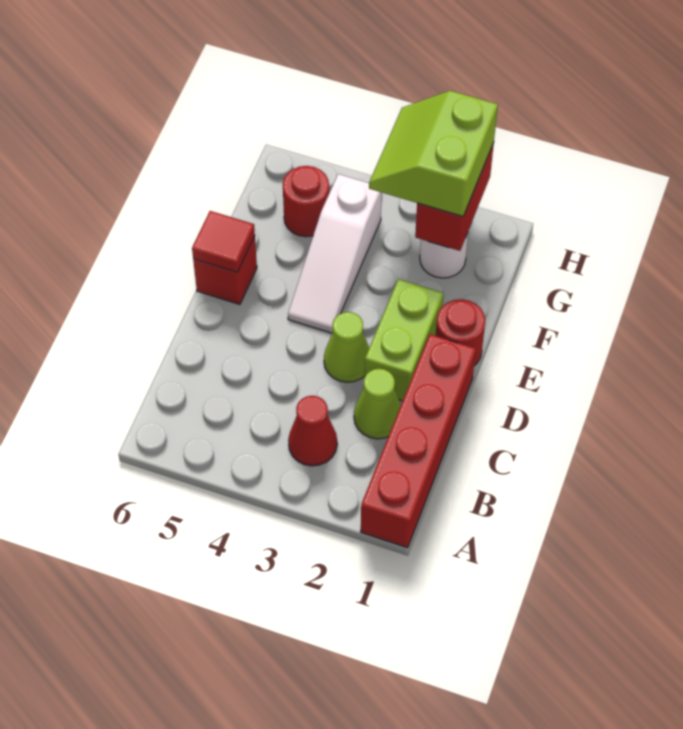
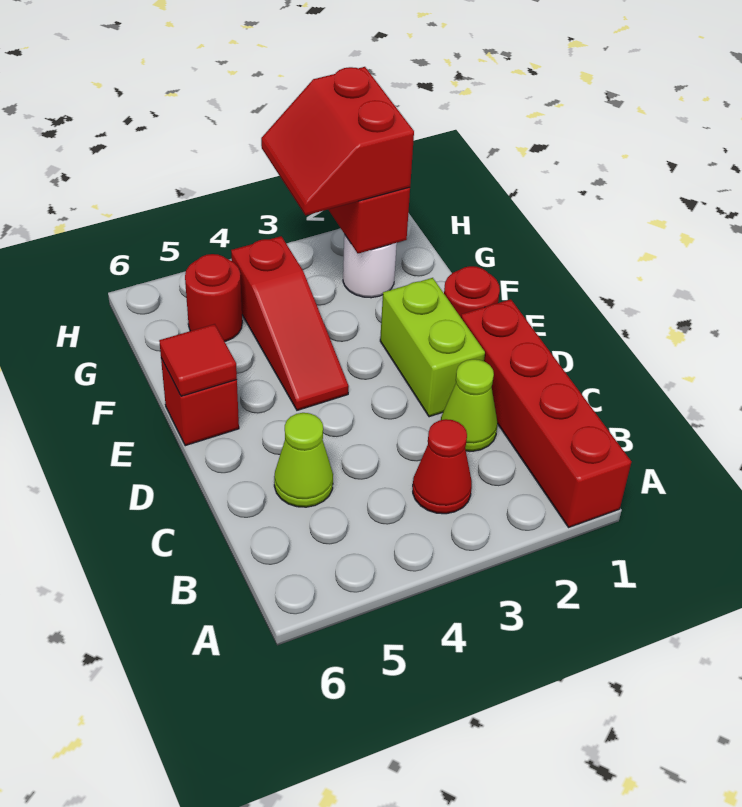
lime cone D3 level 1 -> lime cone C5 level 1
white slope E4:G4 level 1 top G -> red slope E4:G4 level 1 top G
lime slope G2:H3 level 3 top 2 -> red slope G2:H3 level 3 top 2

